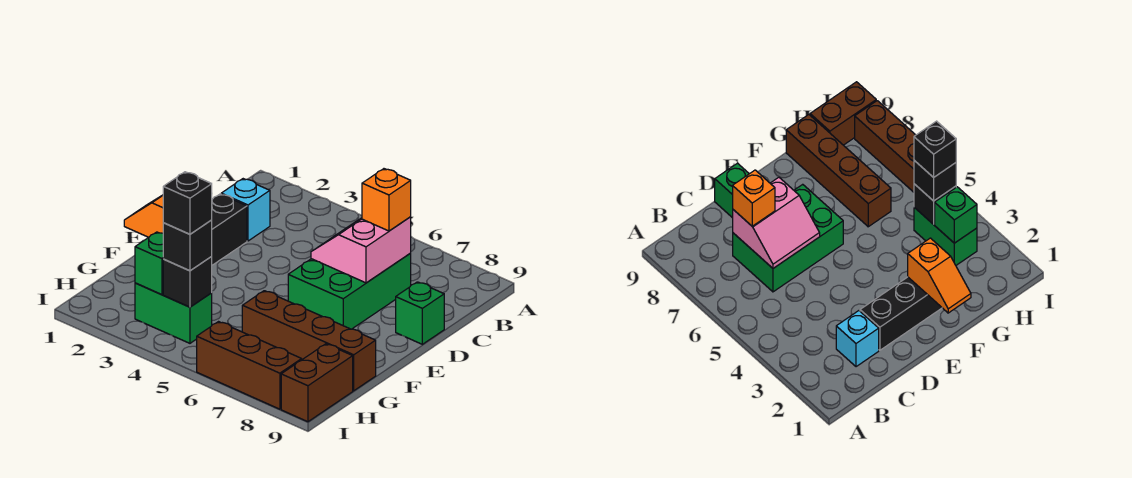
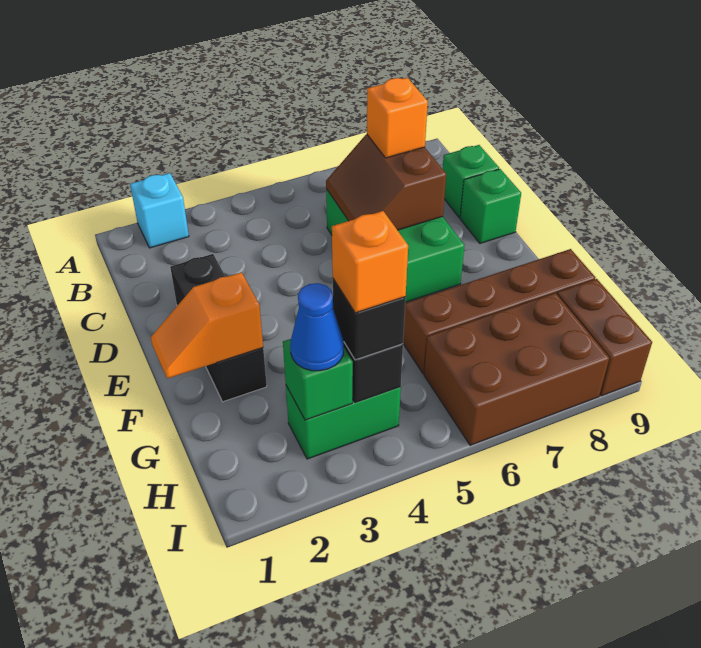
cyan brick C2 level 1 -> cyan brick A2 level 1
pink slope C6:D7 level 2 top 7 -> brown slope C6:D7 level 2 top 7
none -> green brick C9 level 1
none -> blue cone H3 level 3
black brick H4 level 4 -> orange brick H4 level 4
brown brick I6:I8 level 1 -> brown brick H6:I8 level 1

